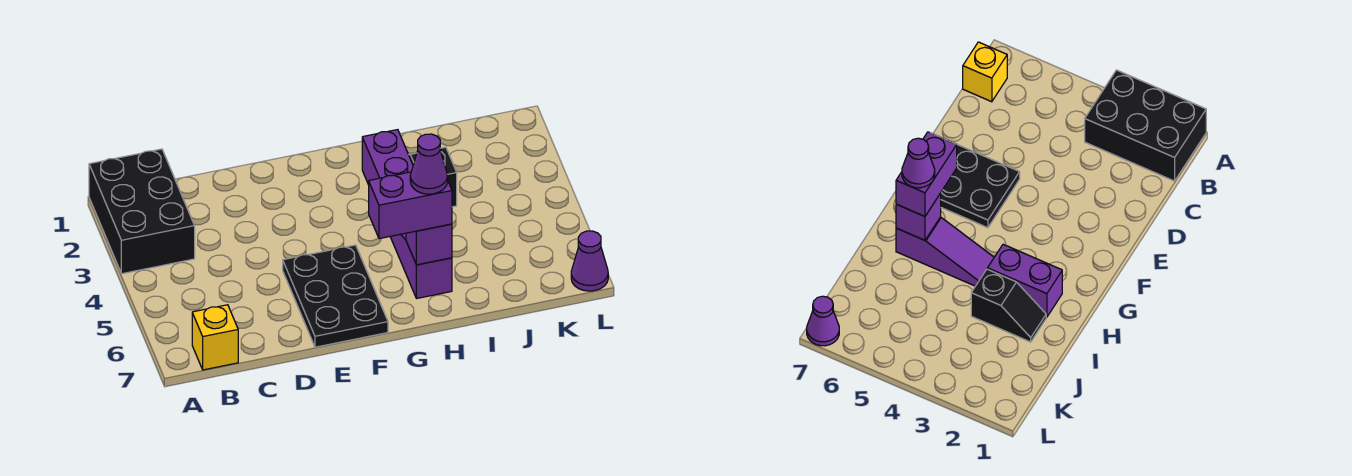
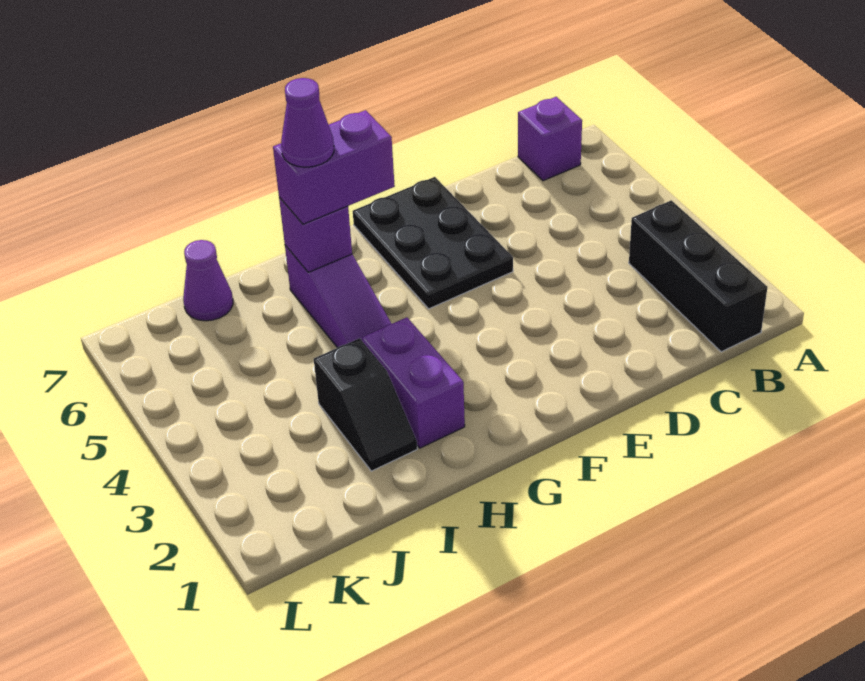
black brick A1:B3 level 1 -> black brick B1:B3 level 1
yellow brick B7 level 1 -> purple brick B7 level 1
purple cone L7 level 1 -> purple cone J7 level 1

